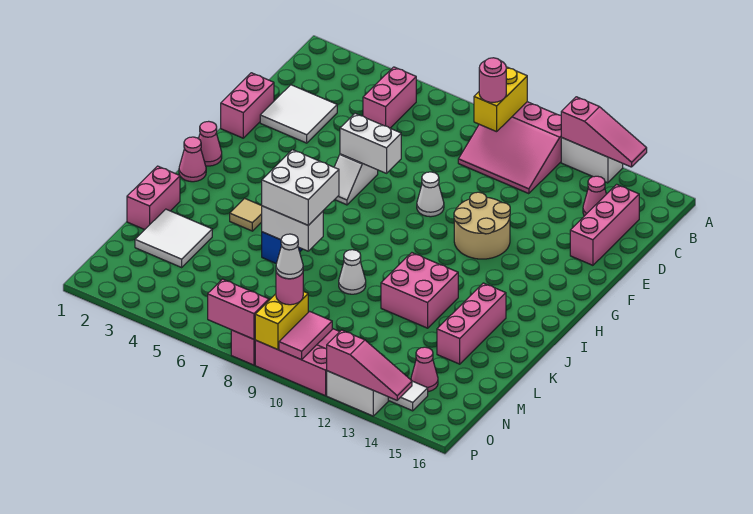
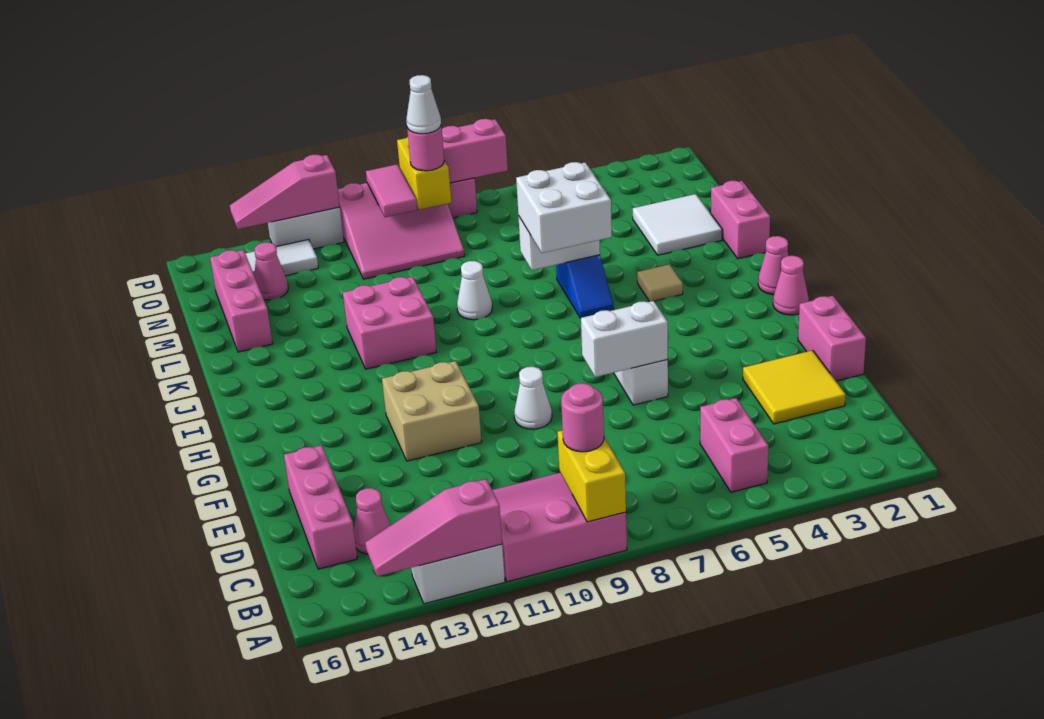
white tile D2:E3 level 1 -> yellow tile D2:E3 level 1
tan round brick F11:G12 level 1 -> tan brick F11:G12 level 1
pink brick J14:L14 level 1 -> pink brick L15:N15 level 1

